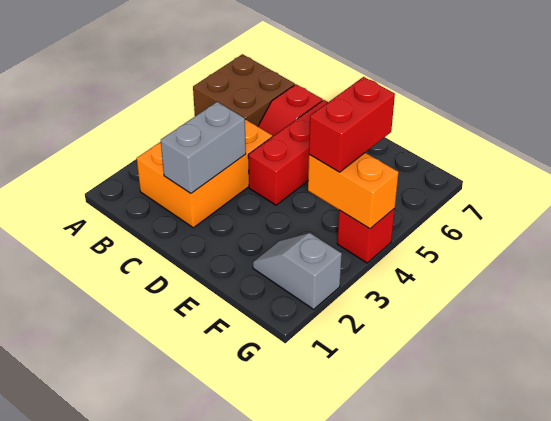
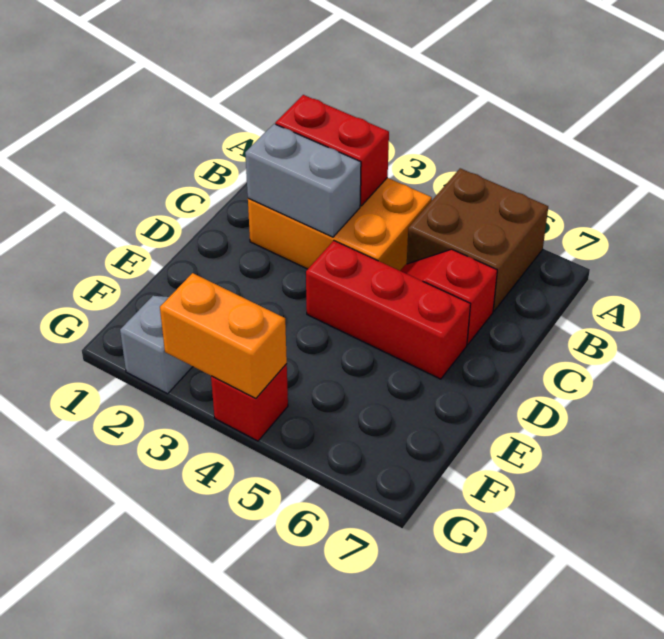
orange brick F4:G4 level 2 -> orange brick G3:G4 level 2
red brick F4:F5 level 3 -> red brick B2:B3 level 2

